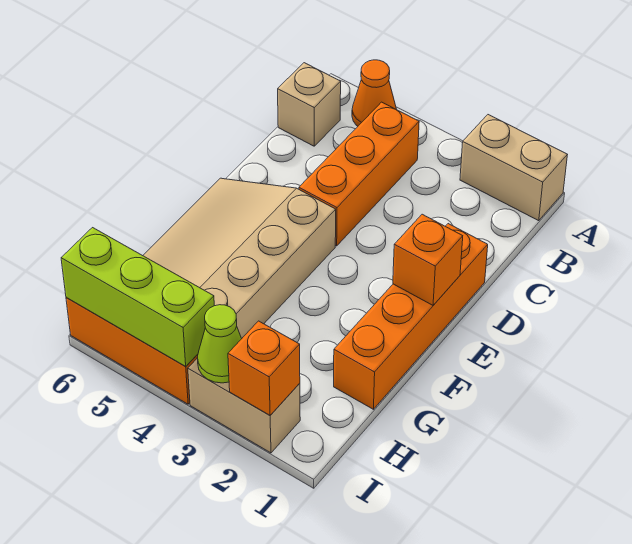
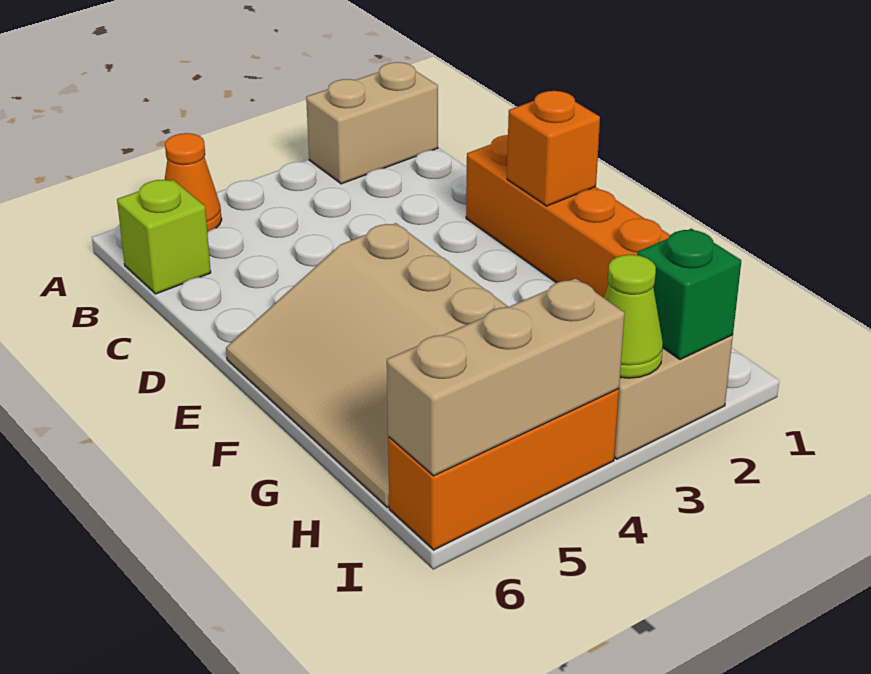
orange brick B4:D4 level 1 -> none
tan brick B6 level 1 -> lime brick B6 level 1
orange brick I2 level 2 -> green brick I2 level 2
lime brick I4:I6 level 2 -> tan brick I4:I6 level 2

